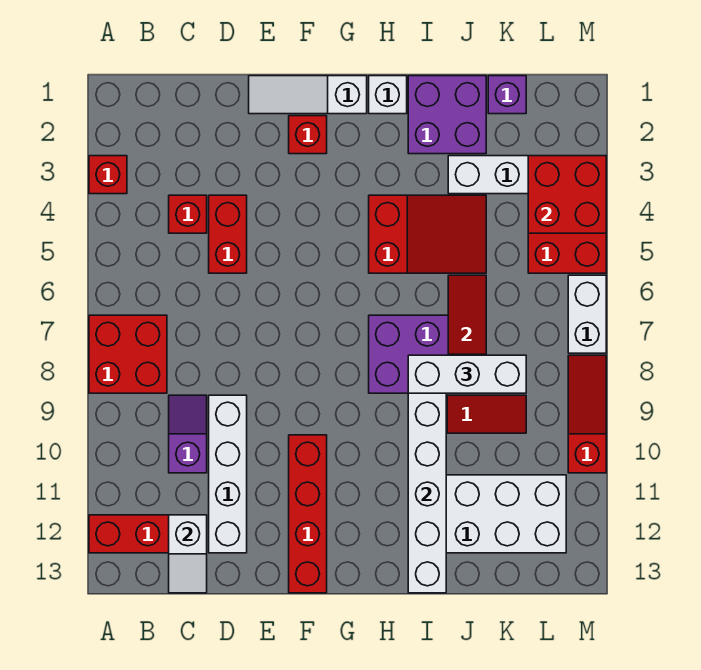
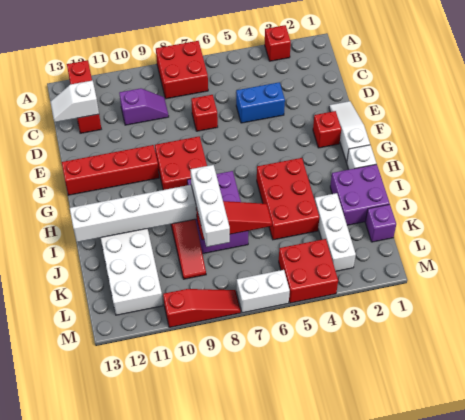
red brick C4 level 1 -> red brick D7 level 1
red brick D4:D5 level 1 -> blue brick D4:D5 level 1
white brick D9:D12 level 1 -> none
red slope H4:J5 level 1 top H -> red brick H4:J5 level 1
red brick L3:M4 level 2 -> red brick F8:G9 level 1

